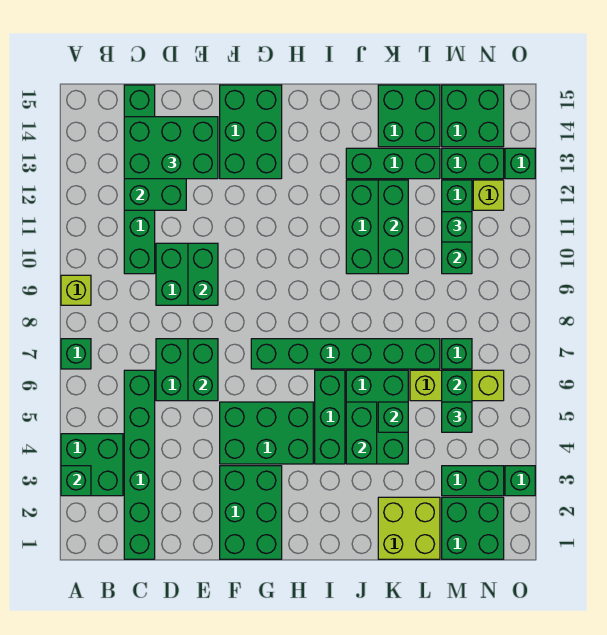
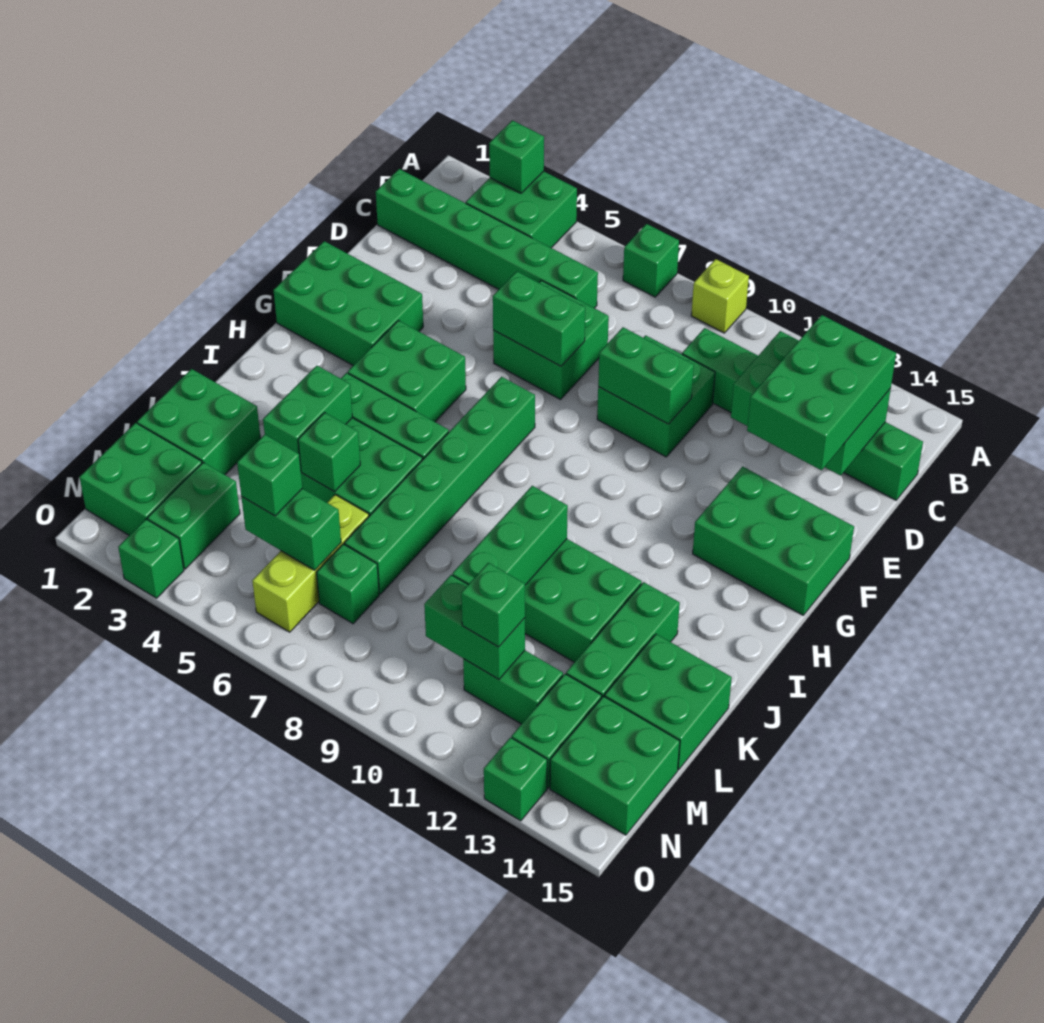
green brick F4:H5 level 1 -> green brick G4:H5 level 1
green brick J4:J5 level 2 -> green brick J4:K4 level 2
lime brick K1:L2 level 1 -> green brick K1:L2 level 1
green brick K10:K12 level 2 -> green brick J10:L10 level 2
lime brick N12 level 1 -> none

